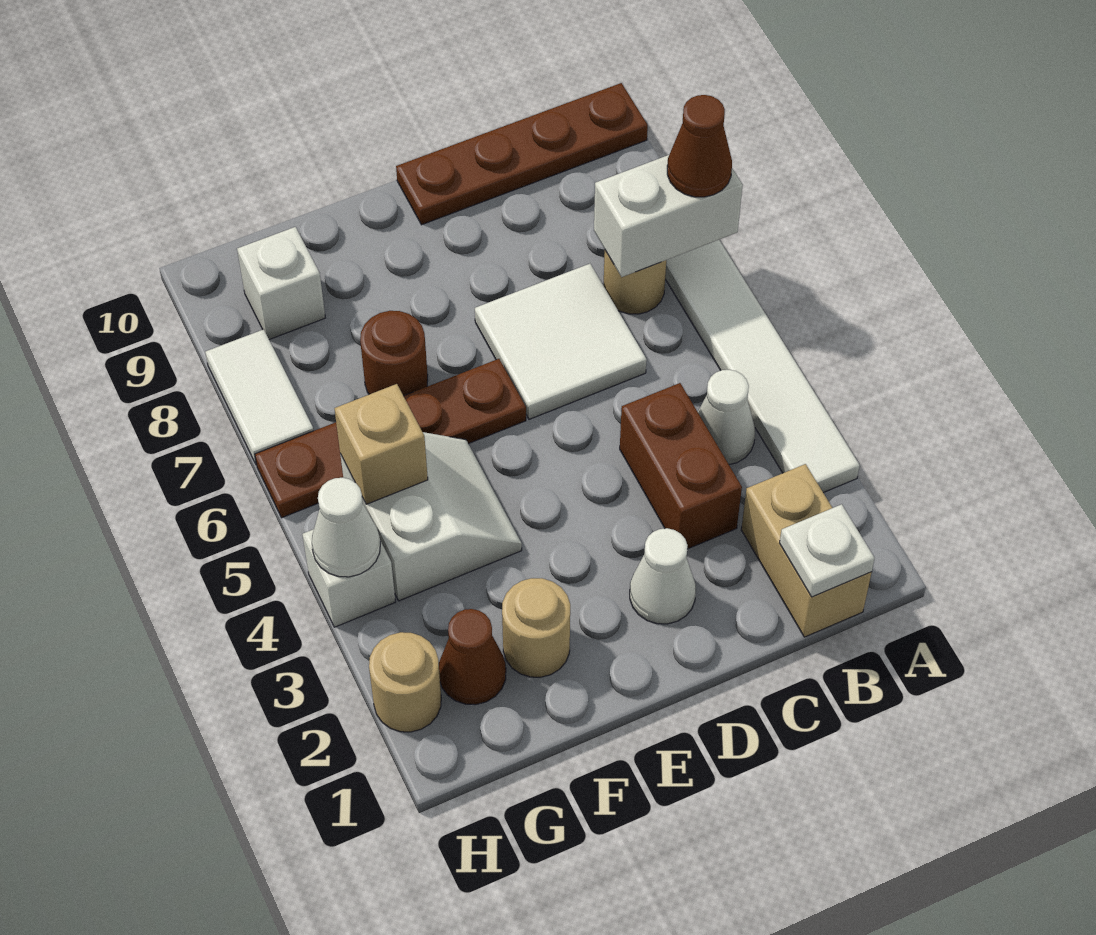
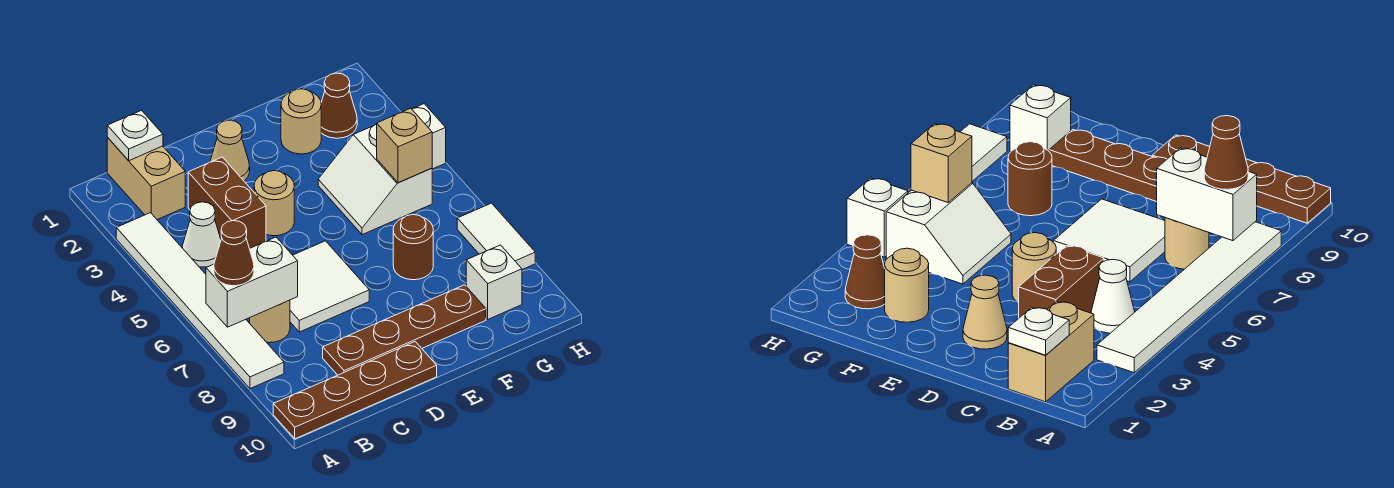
white cone D2 level 1 -> tan cone D2 level 1
brown plate E6:H6 level 1 -> brown plate C9:F9 level 1
tan round brick H2 level 1 -> tan round brick D4 level 1
white cone H4 level 2 -> none

